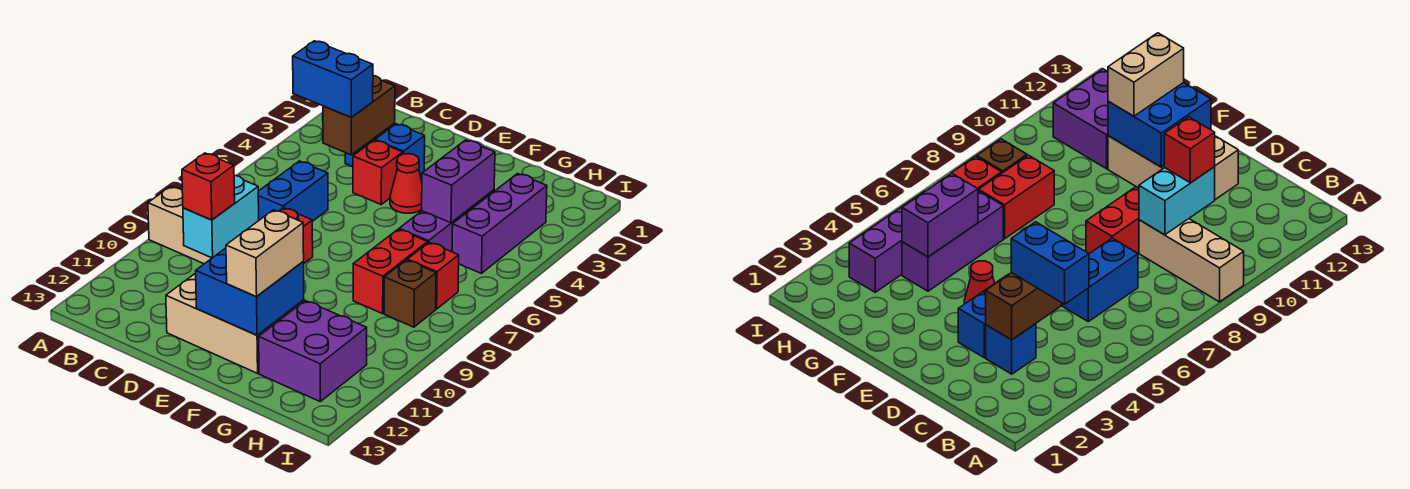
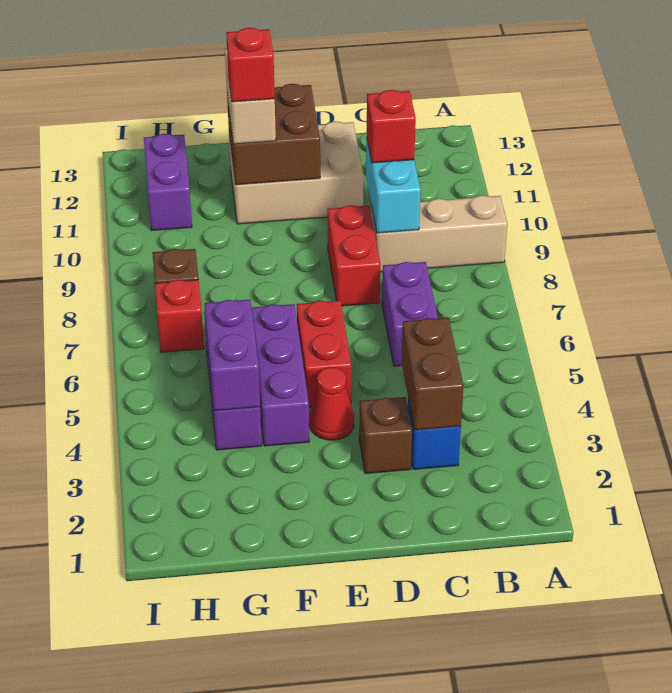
blue brick B4:C4 level 3 -> none
blue brick C6:C7 level 1 -> purple brick C6:C7 level 1
blue brick D3 level 1 -> brown brick D3 level 1
red brick D4 level 1 -> red brick F11 level 4
blue brick E11:F12 level 2 -> brown brick E11:F12 level 2
red brick G7:G8 level 1 -> red brick E5:E6 level 1
purple brick G11:H12 level 1 -> purple brick H11:H12 level 1
purple brick H3:H5 level 1 -> purple brick F4:F6 level 1

